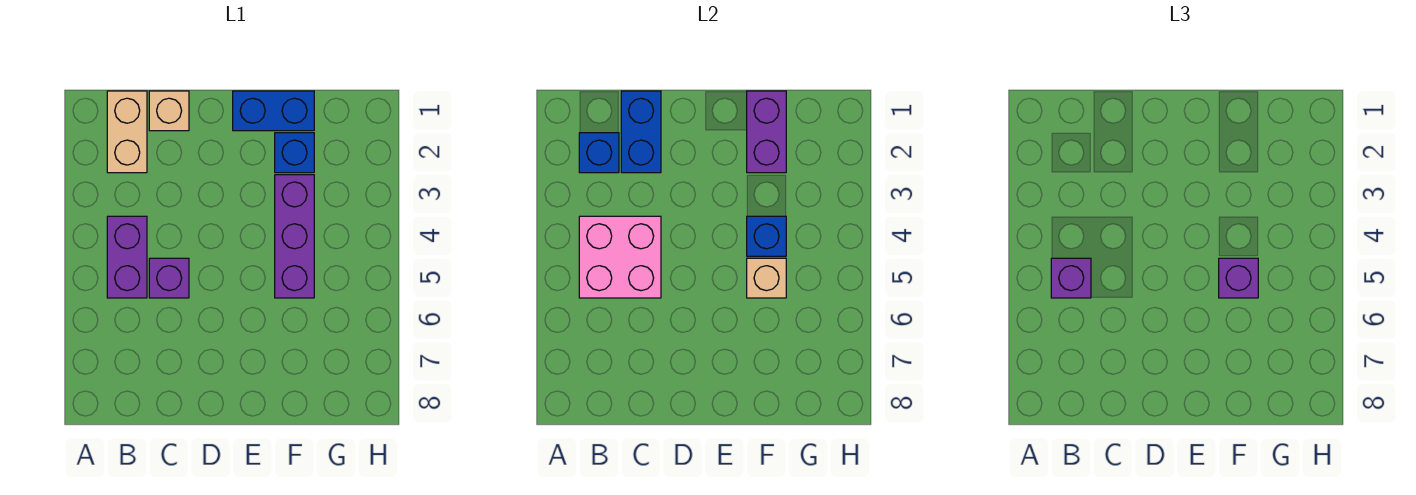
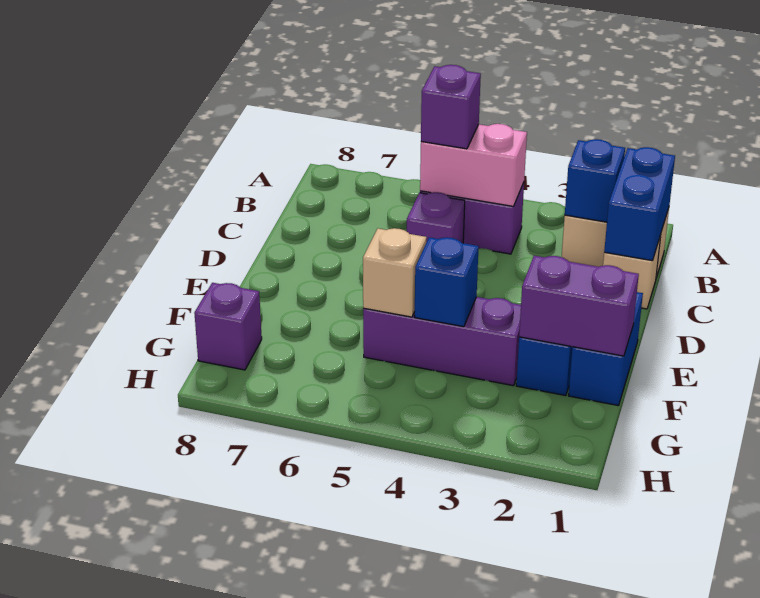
pink brick B4:C5 level 2 -> pink brick B4:B5 level 2
blue brick C1:C2 level 2 -> blue brick B1:C1 level 2
purple brick F5 level 3 -> purple brick G8 level 1

